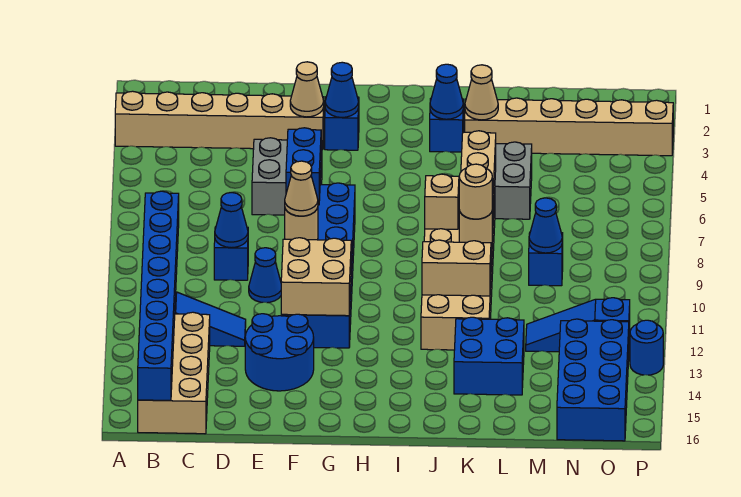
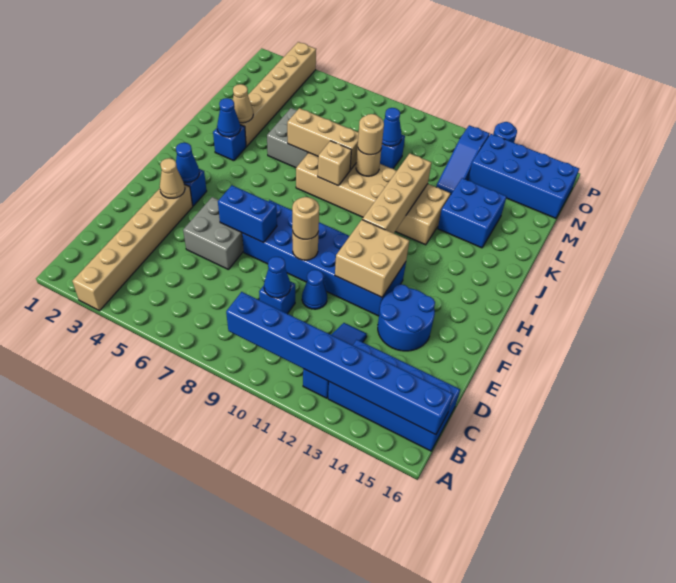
tan brick B13:C16 level 1 -> blue brick B13:C16 level 1
tan cone F9 level 3 -> tan round brick F9 level 3
tan brick J11:K11 level 2 -> tan brick H11:K11 level 2

